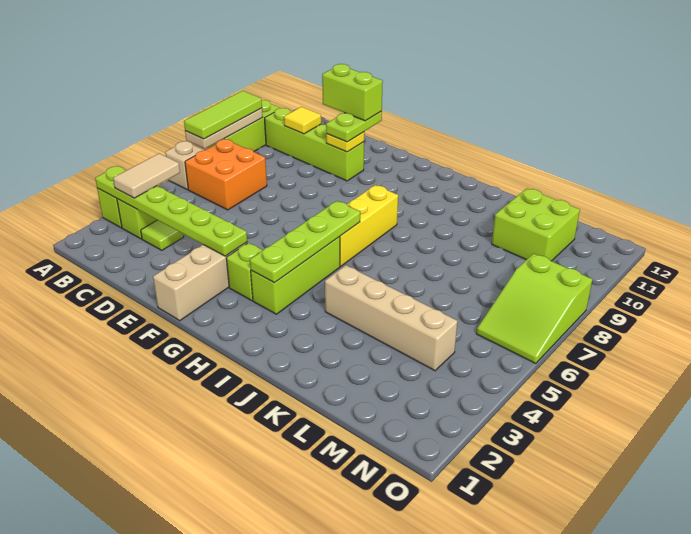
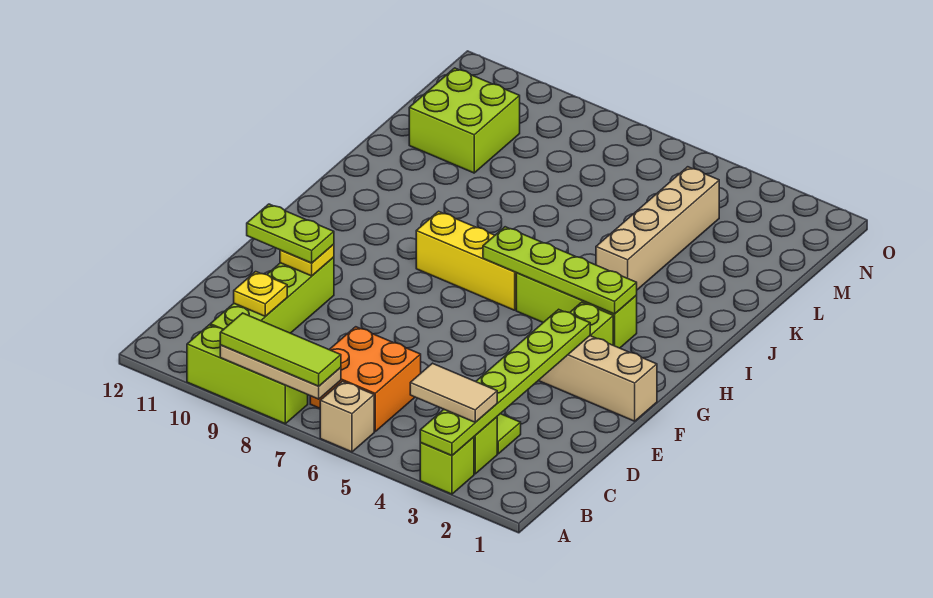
yellow tile C10 level 2 -> yellow plate C10 level 2
lime brick D11:E11 level 4 -> none
lime slope N6:O8 level 1 top 8 -> none

